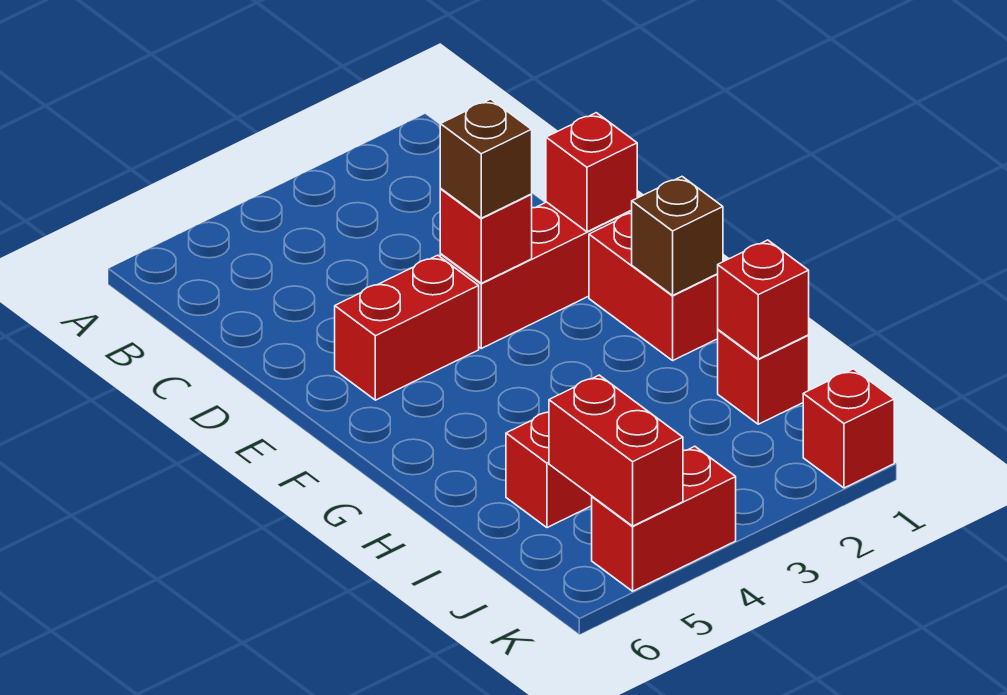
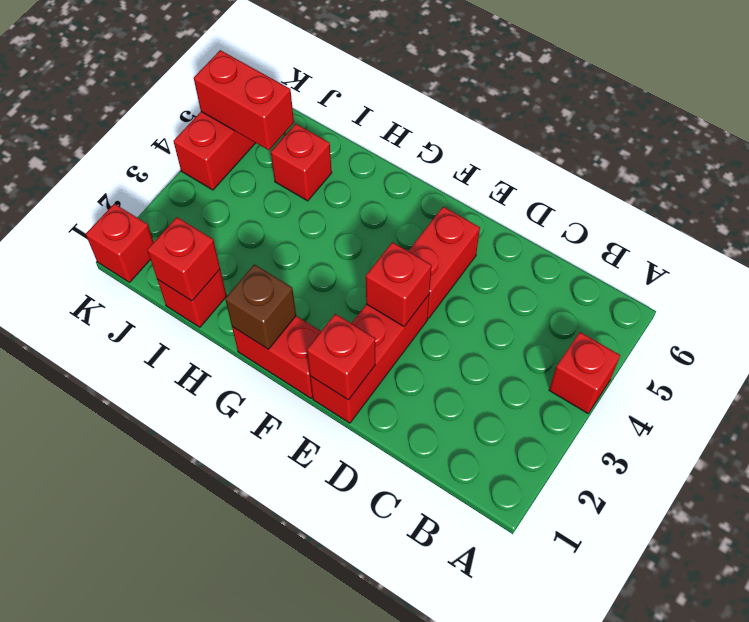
none -> red brick A4 level 1
brown brick E3 level 3 -> none

